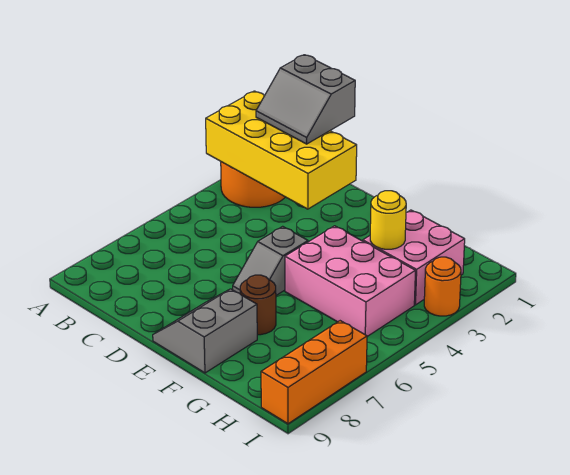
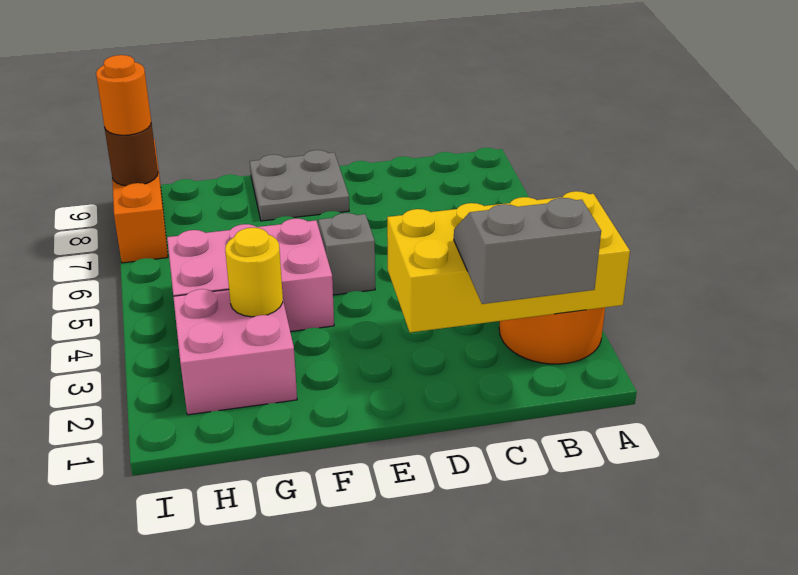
grey slope E8:F9 level 1 top F -> grey plate E8:F9 level 1
brown round brick F7 level 1 -> brown round brick I8 level 2
orange round brick I3 level 1 -> orange round brick I8 level 3

